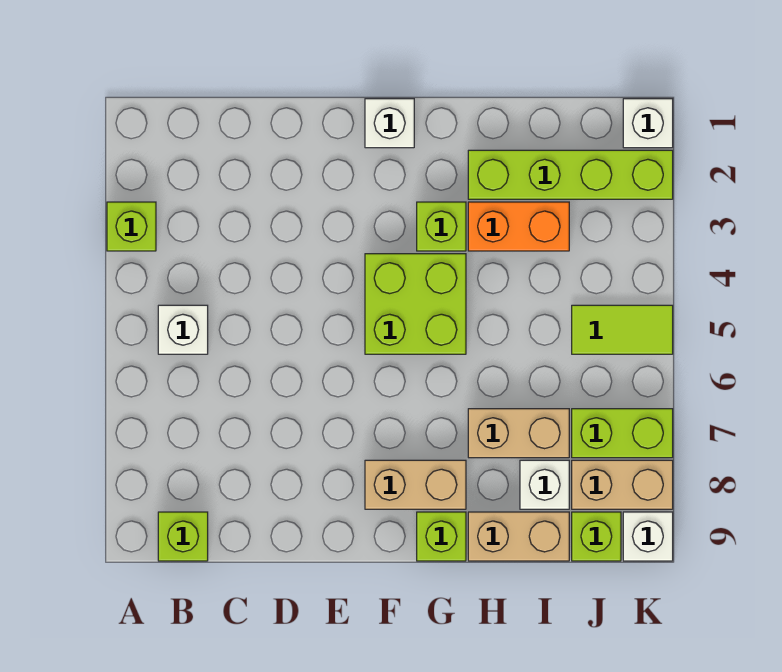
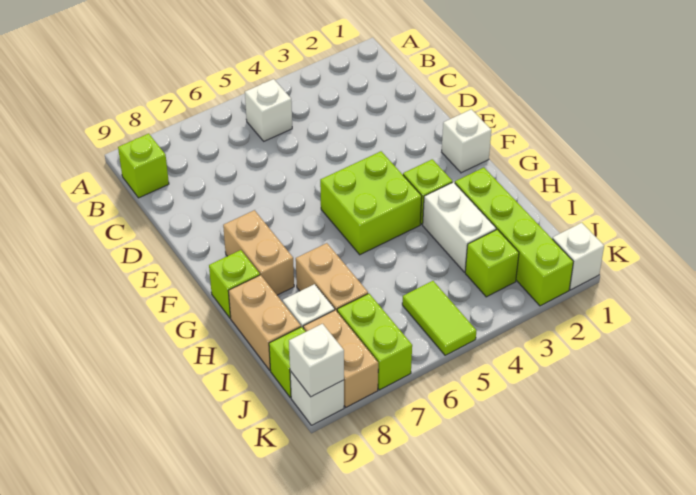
lime brick A3 level 1 -> lime brick J3 level 1
orange brick H3:I3 level 1 -> white brick H3:I3 level 1
none -> white brick K9 level 2

